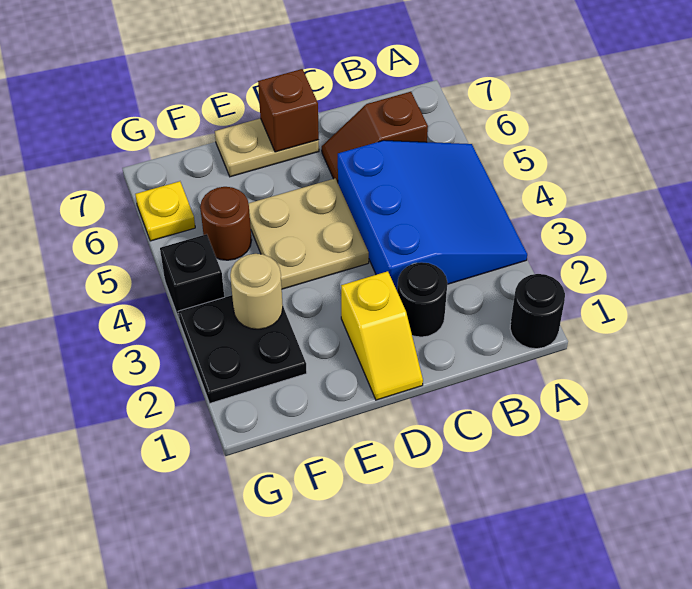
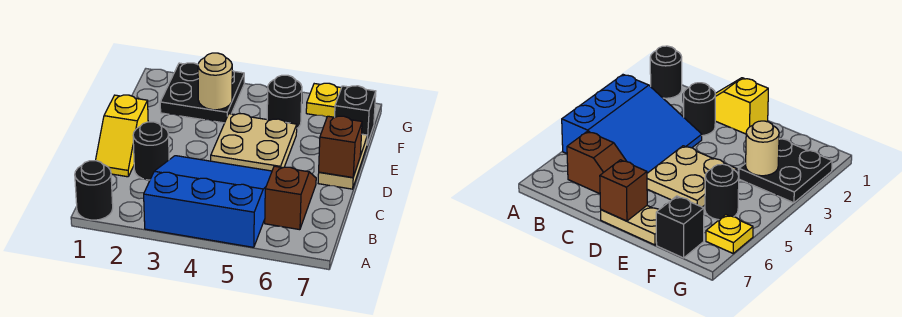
blue slope A3:C5 level 1 top C -> blue slope A3:C5 level 1 top A
yellow slope D1:D2 level 1 top 2 -> yellow slope C1:D1 level 1 top D
brown round brick F5 level 1 -> black round brick F5 level 1
black brick G4 level 1 -> black brick F7 level 1

